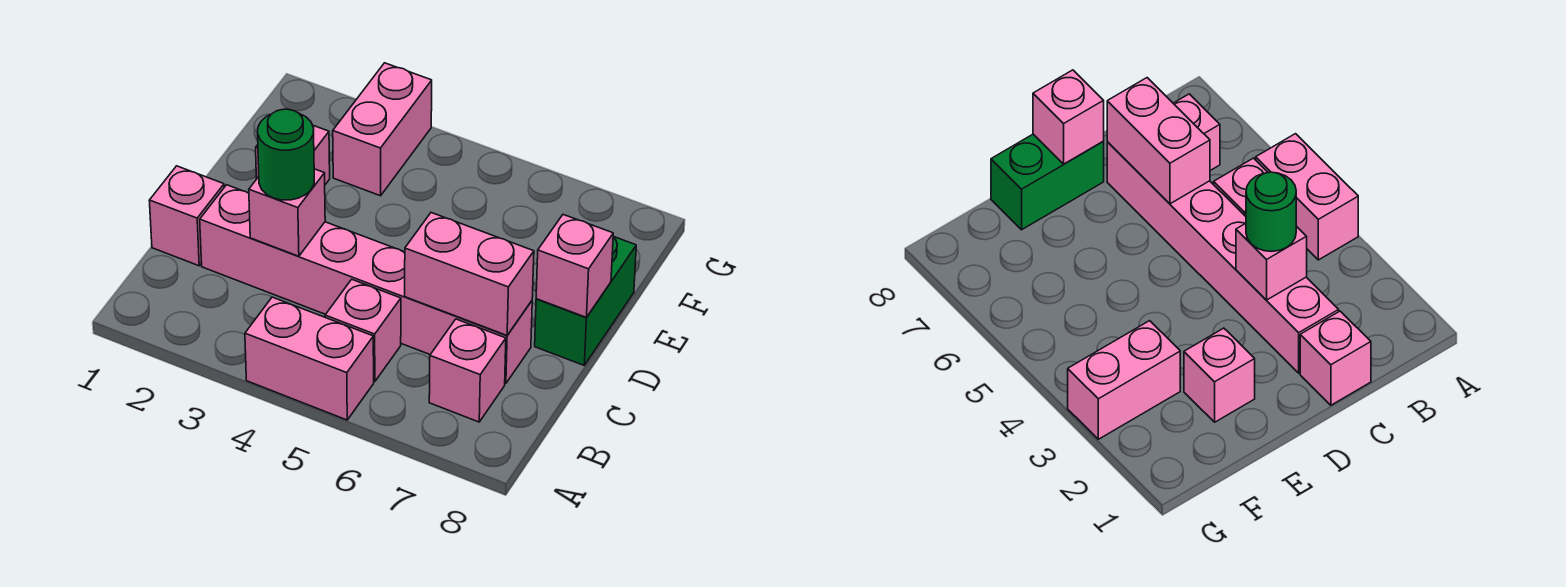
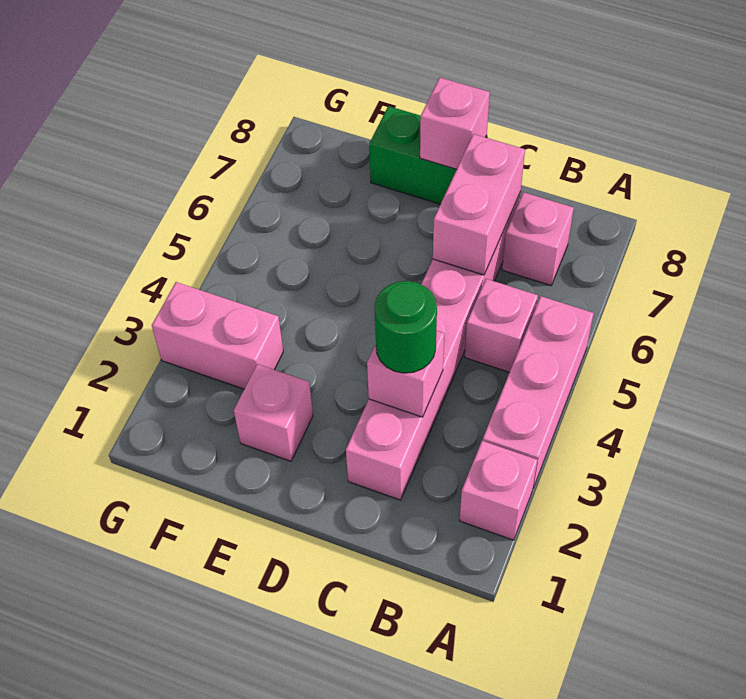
pink brick A4:A5 level 1 -> pink brick A3:A5 level 1
pink brick C1 level 1 -> pink brick A2 level 1

